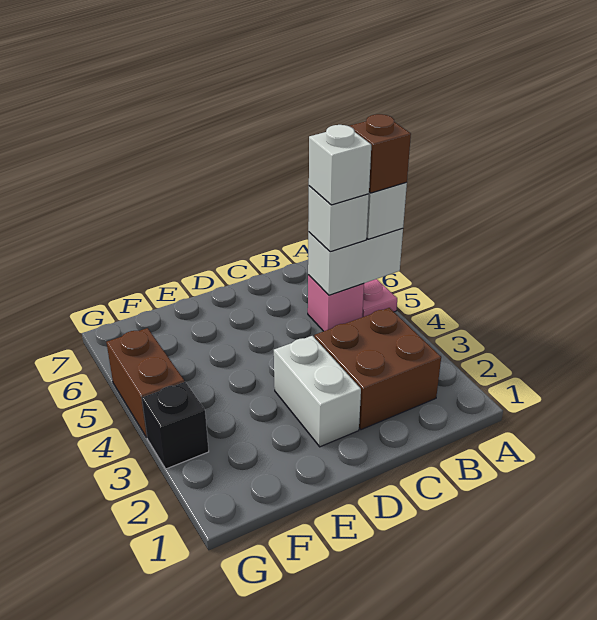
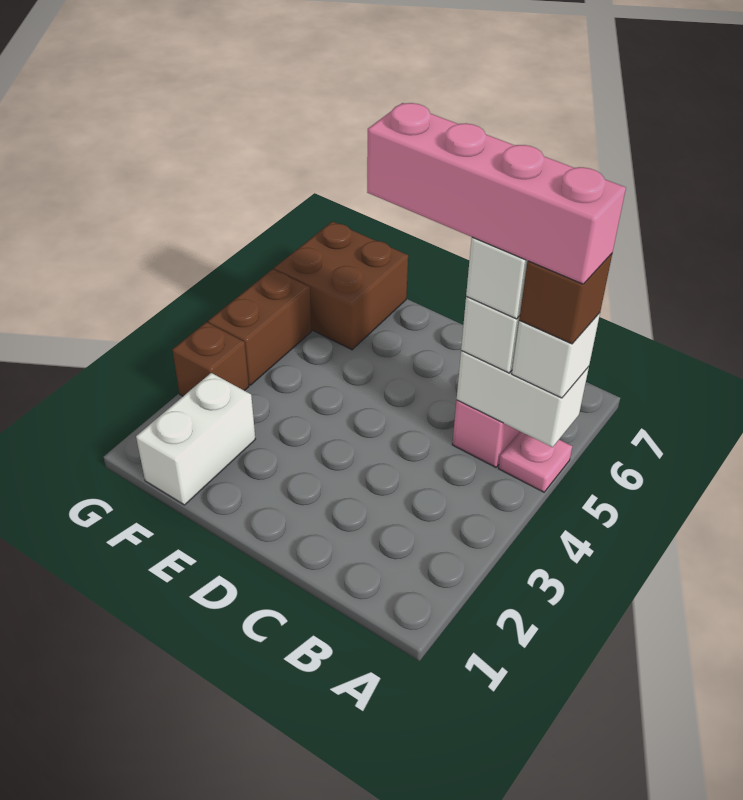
none -> pink brick A5:D5 level 5
brown brick B2:C3 level 1 -> brown brick F6:G7 level 1
white brick D2:D3 level 1 -> white brick F1:F2 level 1
black brick G3 level 1 -> brown brick G3 level 1

